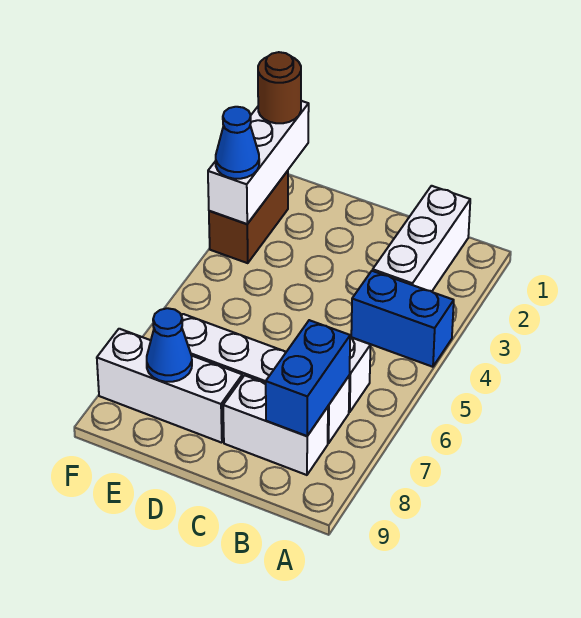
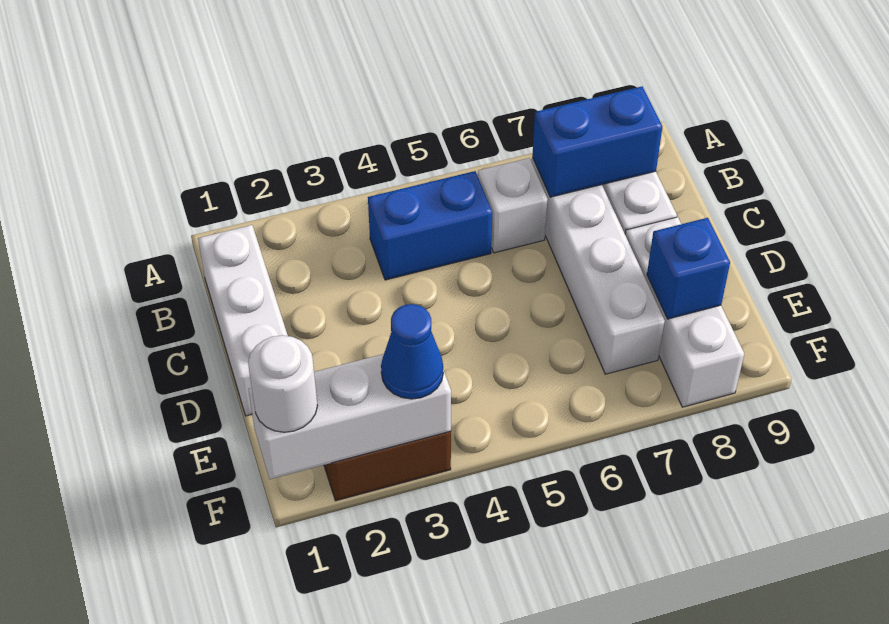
blue brick A4:B4 level 1 -> blue brick B4:B5 level 1
white brick B1:B3 level 1 -> white brick B1:D1 level 1
blue cone E8 level 2 -> blue brick E8 level 2
brown round brick F1 level 3 -> white round brick F1 level 3

